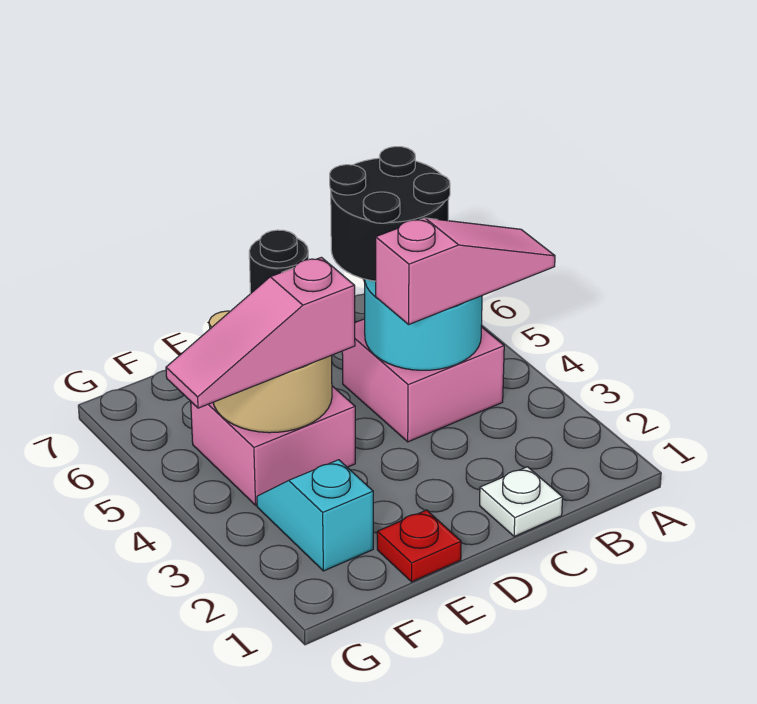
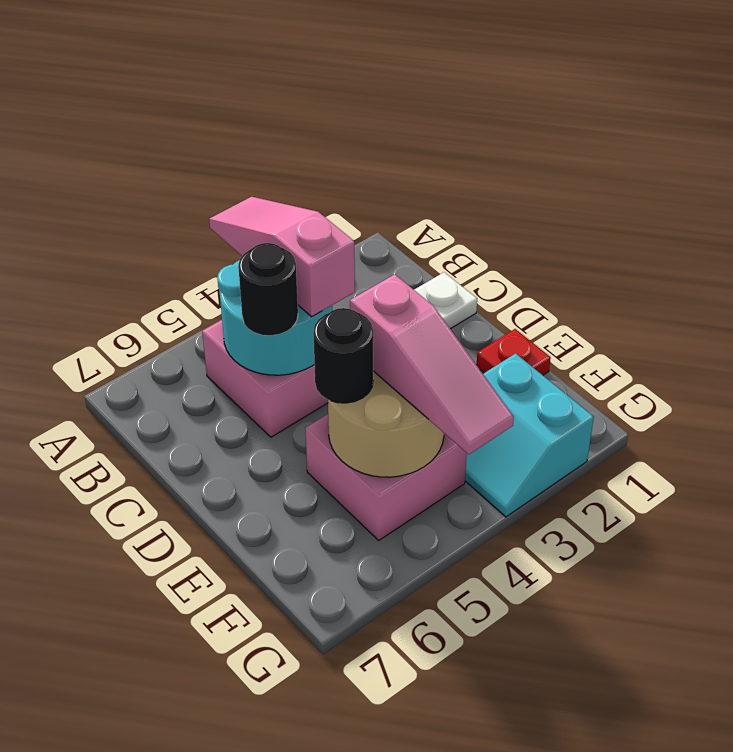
black round brick B5:C6 level 3 -> black round brick C5 level 3
cyan slope F2:F3 level 1 top 2 -> cyan slope F2:G3 level 1 top 2

